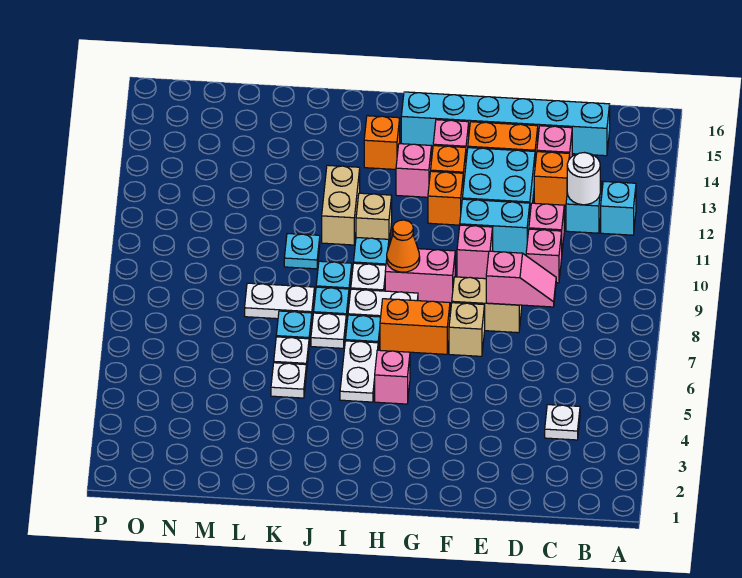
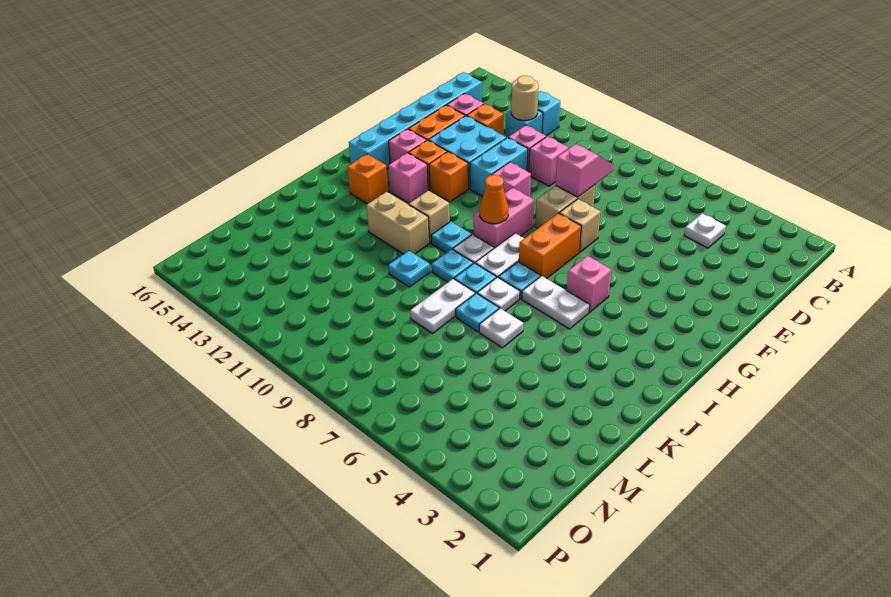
white round brick C12 level 2 -> tan round brick C12 level 2
white plate K5 level 1 -> none

